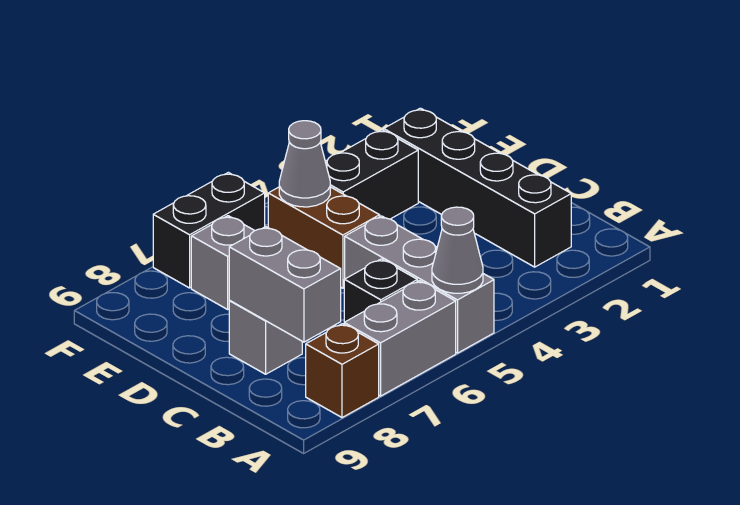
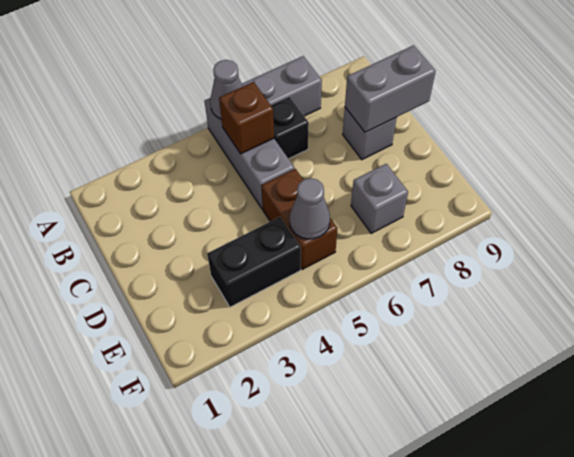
brown brick A8 level 1 -> brown brick B5 level 2
black brick B2:E2 level 1 -> none
grey brick B8:C8 level 2 -> grey brick C8:C9 level 2
black brick F6:F7 level 1 -> none

